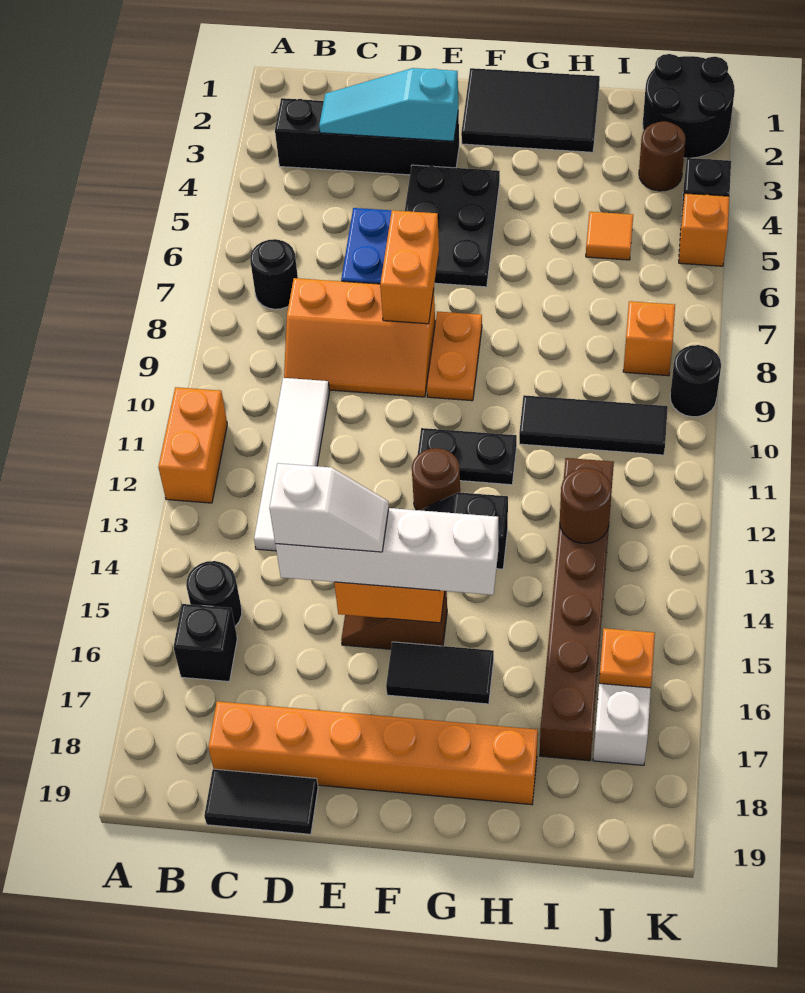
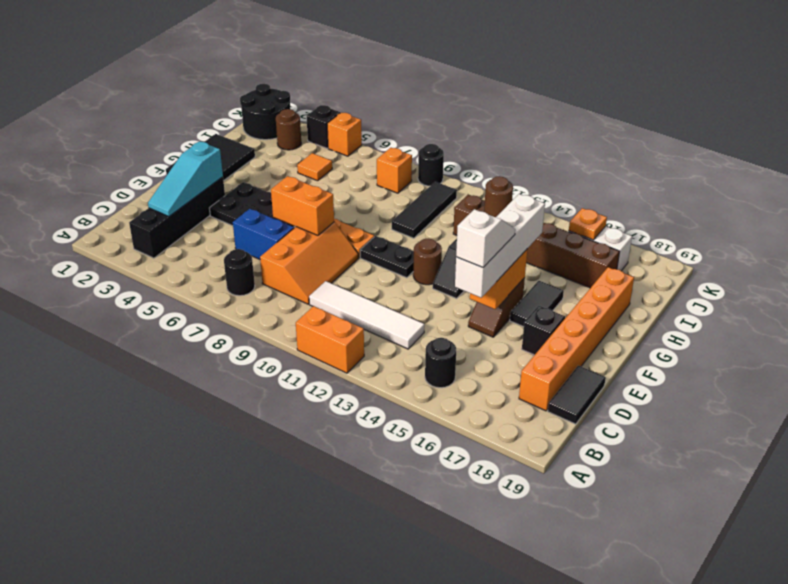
black brick B16 level 1 -> black brick E17 level 1
black plate F11:G11 level 1 -> black plate F10:F11 level 1

